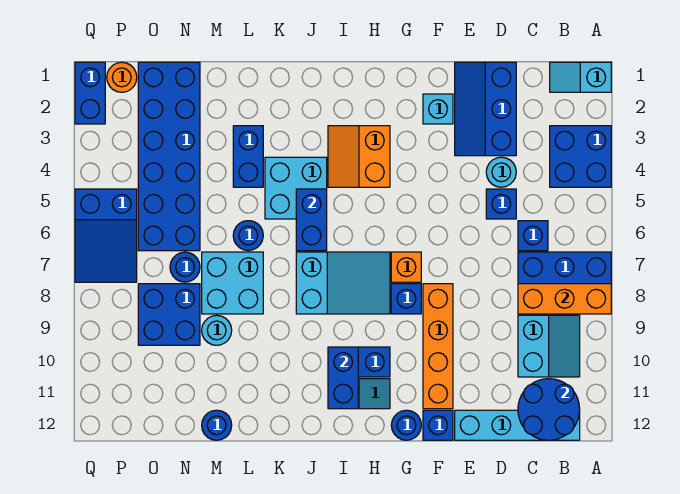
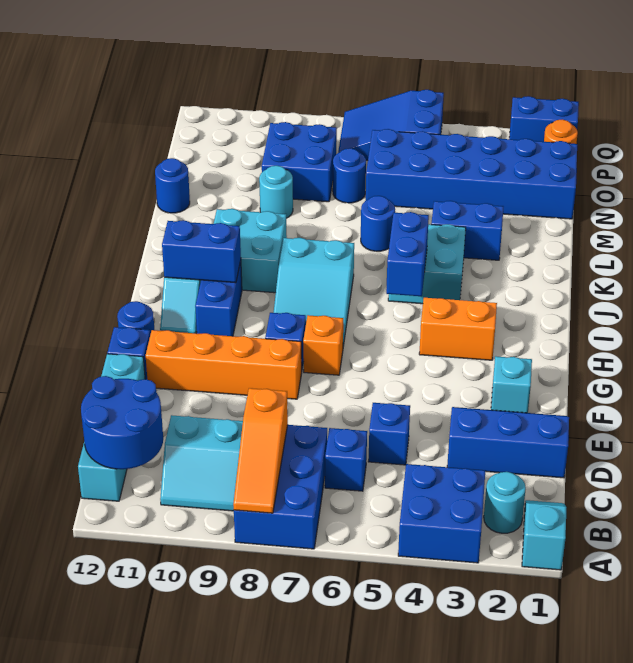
orange brick A8:C8 level 2 -> orange slope A8:C8 level 2 top C
cyan round brick D4 level 1 -> cyan round brick B2 level 1
blue brick J5:J6 level 2 -> blue brick I5:J5 level 2
cyan brick L7:M8 level 1 -> cyan brick J9:K10 level 1

